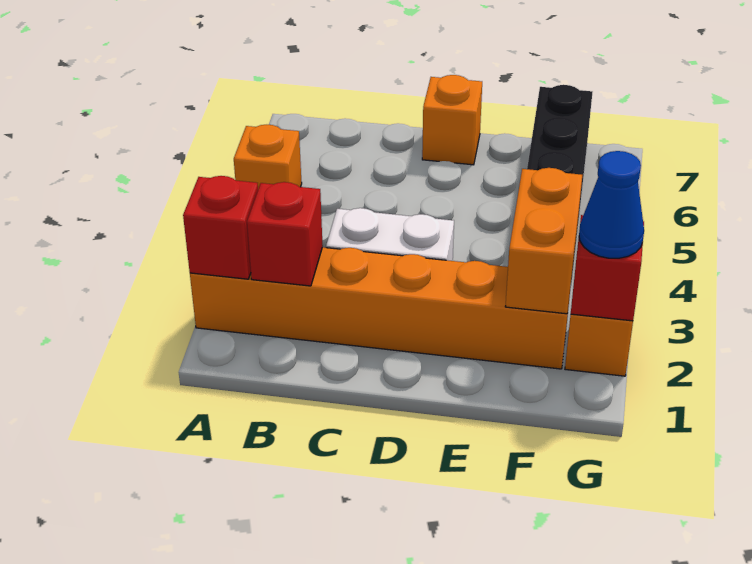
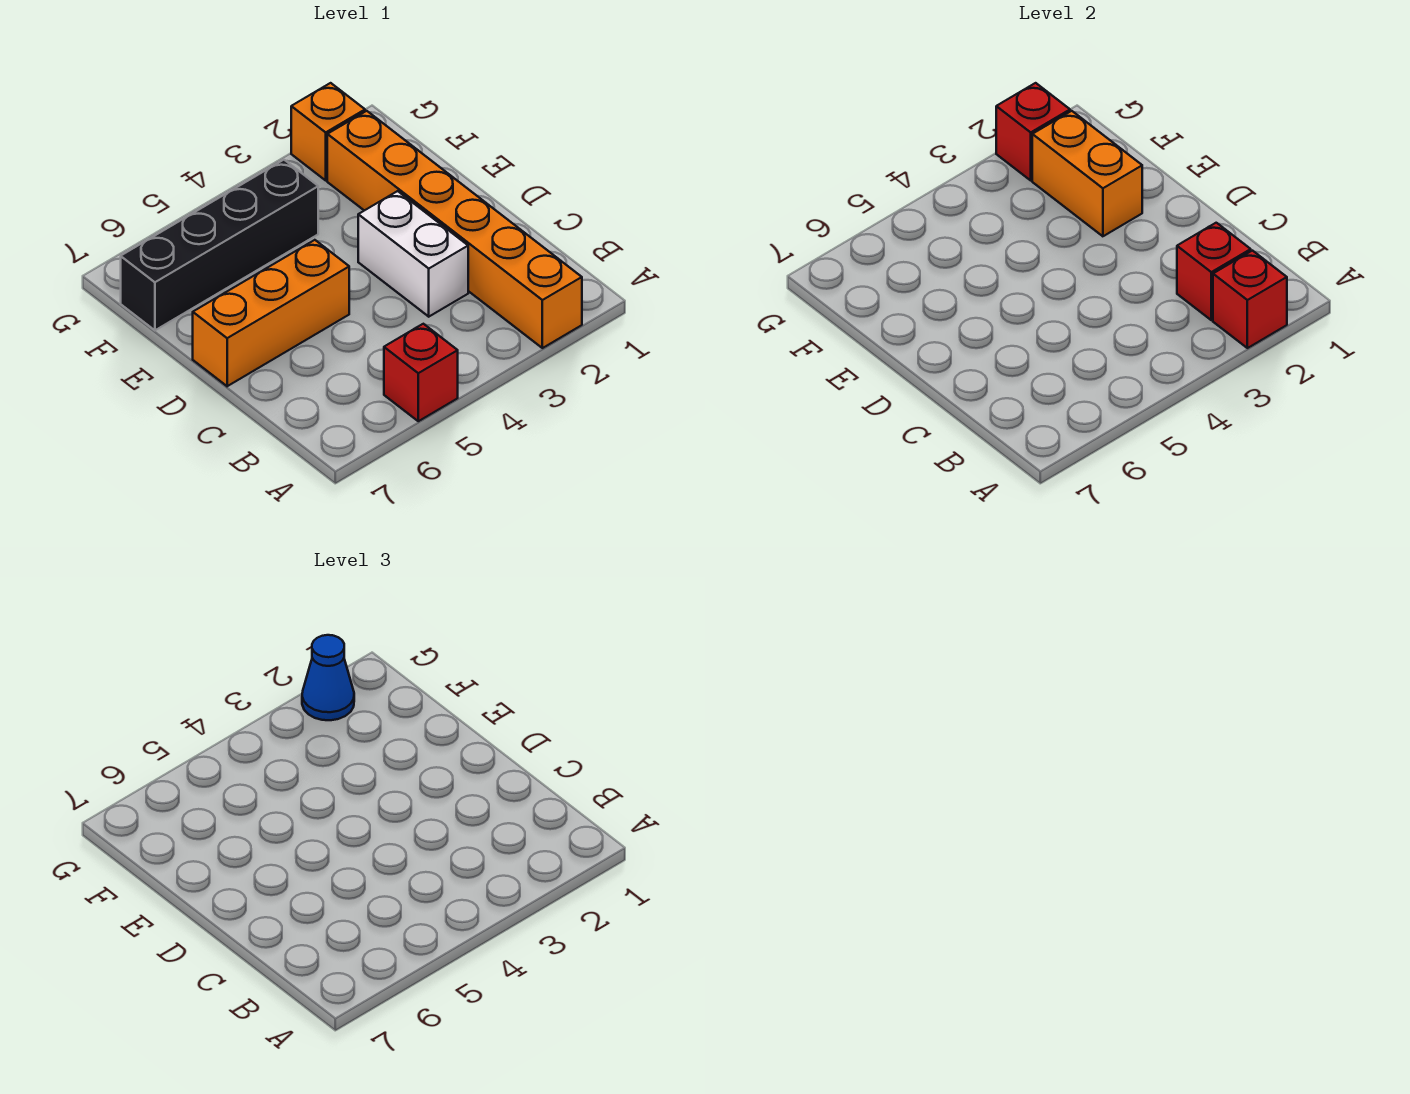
orange brick A5 level 1 -> red brick A5 level 1
orange brick D7 level 1 -> orange brick D5:D7 level 1
orange brick F2:F3 level 2 -> orange brick E2:F2 level 2

